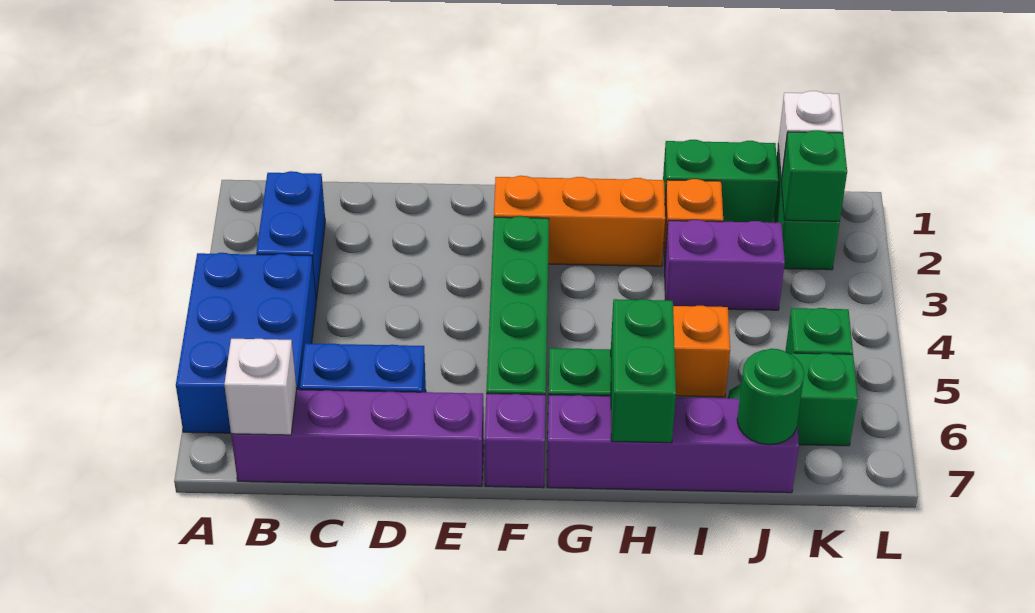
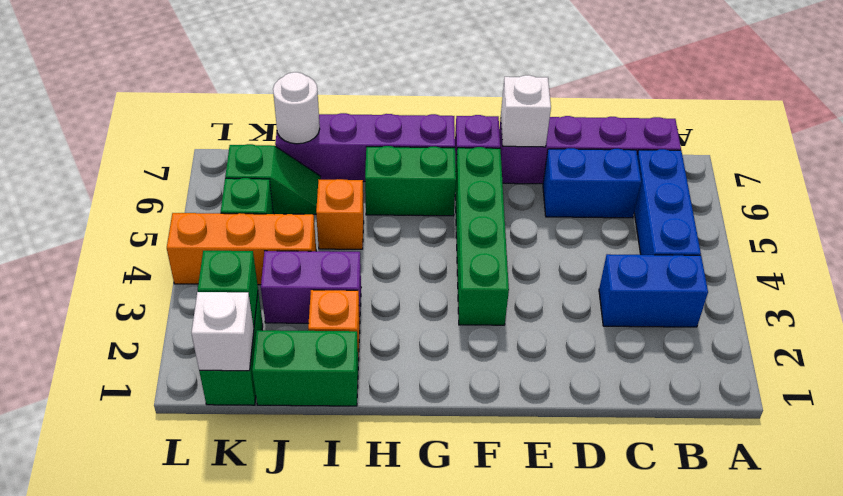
blue brick A4:B6 level 1 -> blue brick B4:B6 level 1
blue brick B2:B3 level 1 -> blue brick B3:C3 level 1
white brick B7 level 2 -> white brick E7 level 2
orange brick F2:H2 level 1 -> orange brick J4:L4 level 1
green brick H6:H7 level 2 -> none
green round brick J7 level 2 -> white round brick J7 level 2

